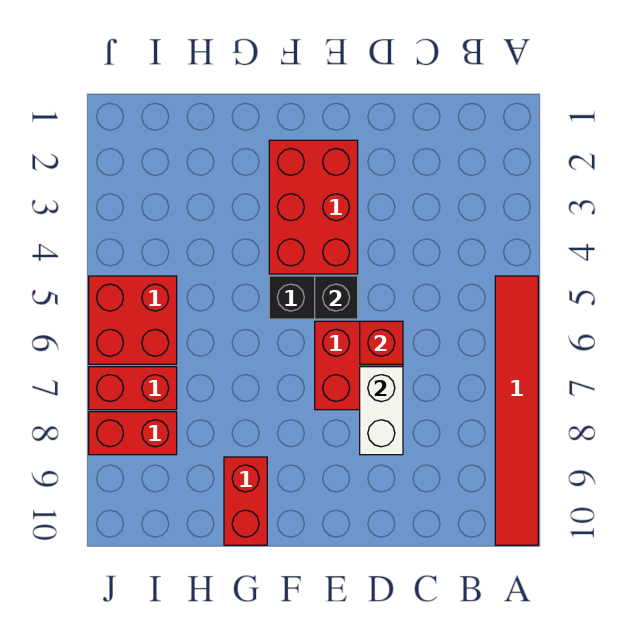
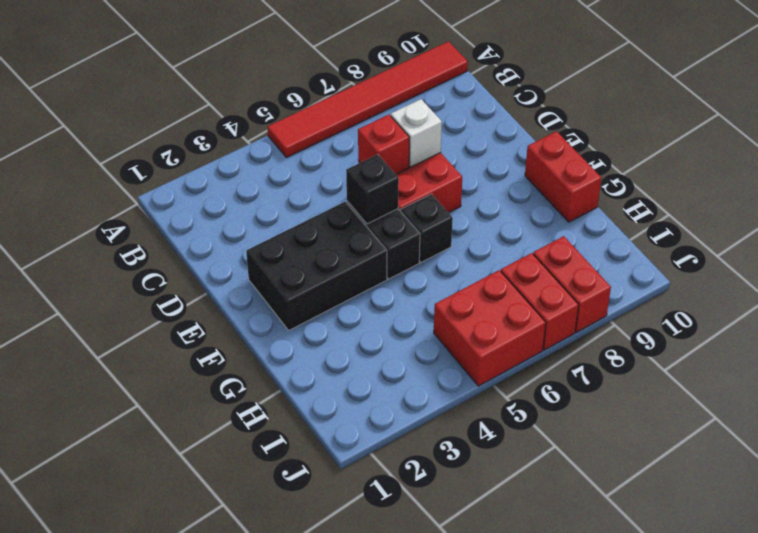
white brick D7:D8 level 2 -> white brick D7 level 2
red brick E2:F4 level 1 -> black brick E2:F4 level 1
none -> black brick F6 level 1
red brick G9:G10 level 1 -> red brick F10:G10 level 1

